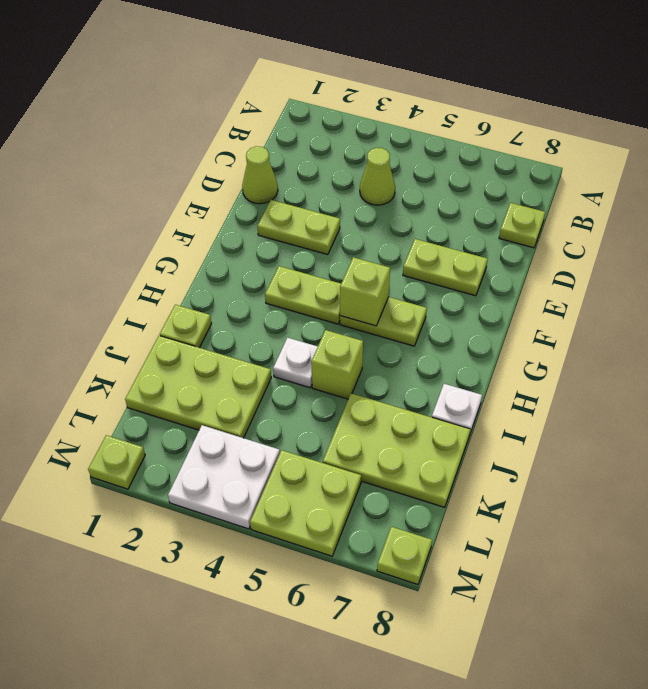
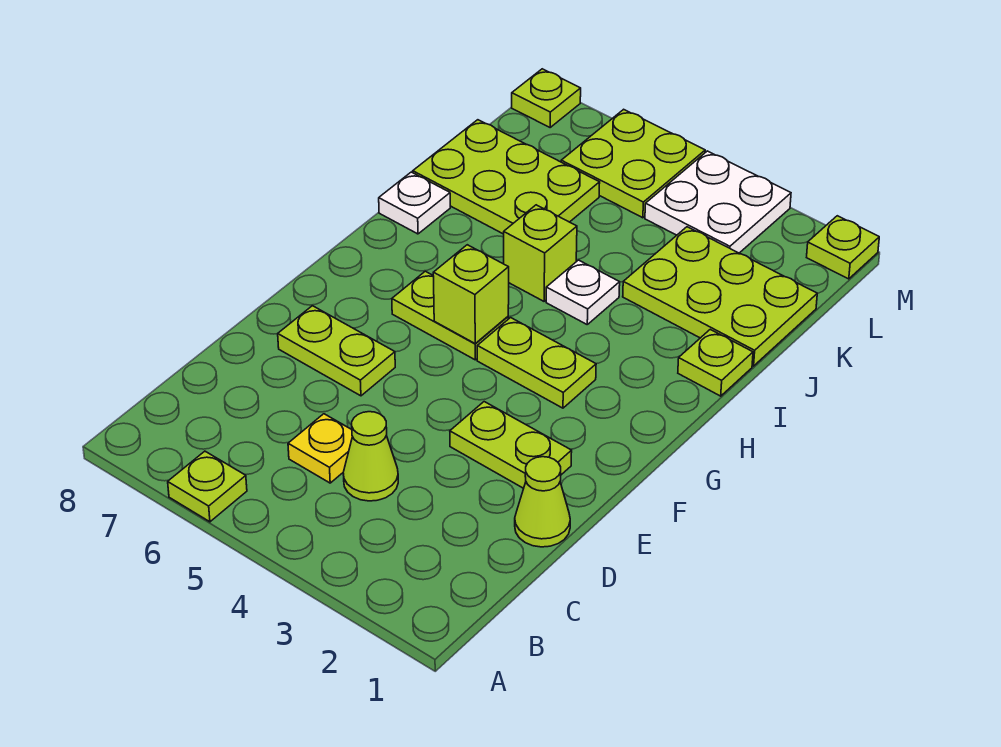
none -> yellow plate C5 level 1
lime plate C8 level 1 -> lime plate A6 level 1

